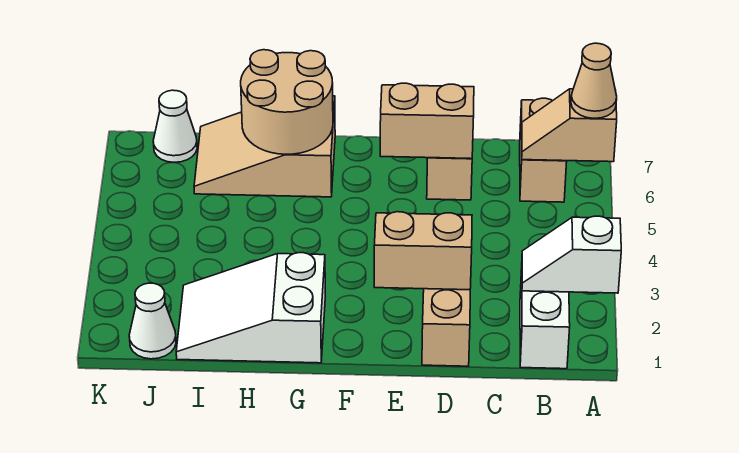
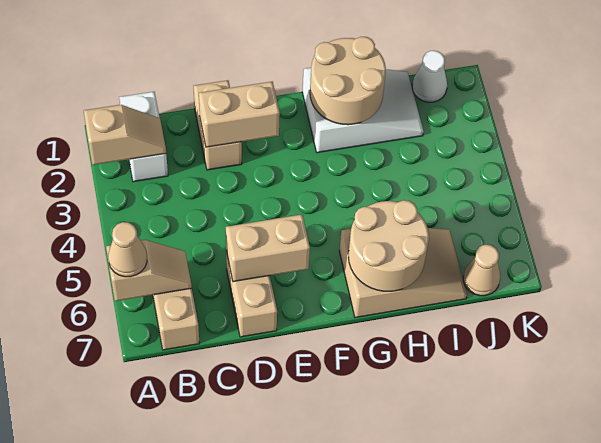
white slope A2:B2 level 2 top A -> tan slope A2:B2 level 2 top A
none -> tan round brick G1:H2 level 2
white cone J7 level 1 -> tan cone J7 level 1

